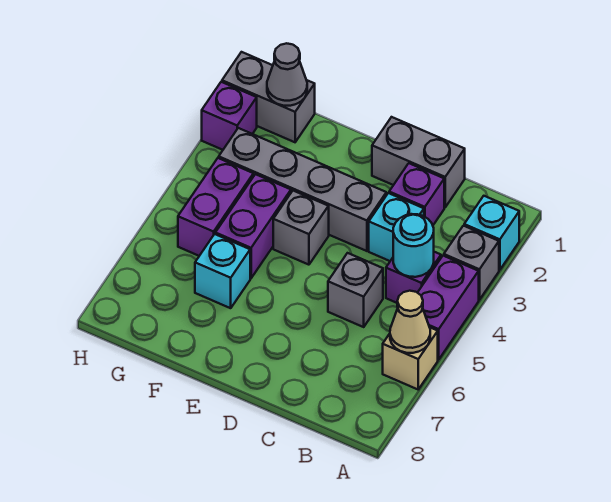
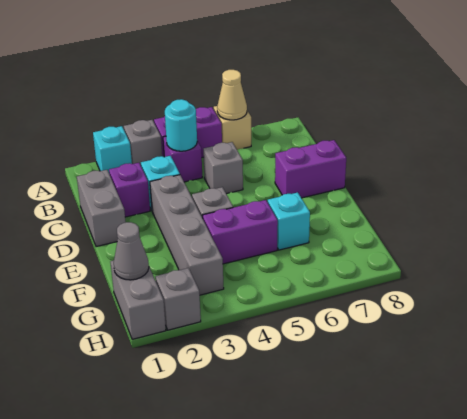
purple brick G4:G5 level 1 -> purple brick D7:D8 level 1
purple brick H2 level 1 -> grey brick H2 level 1

